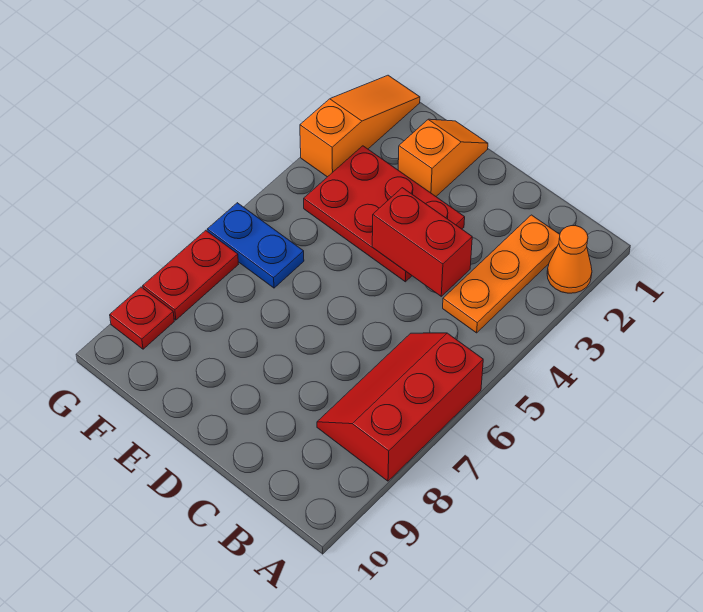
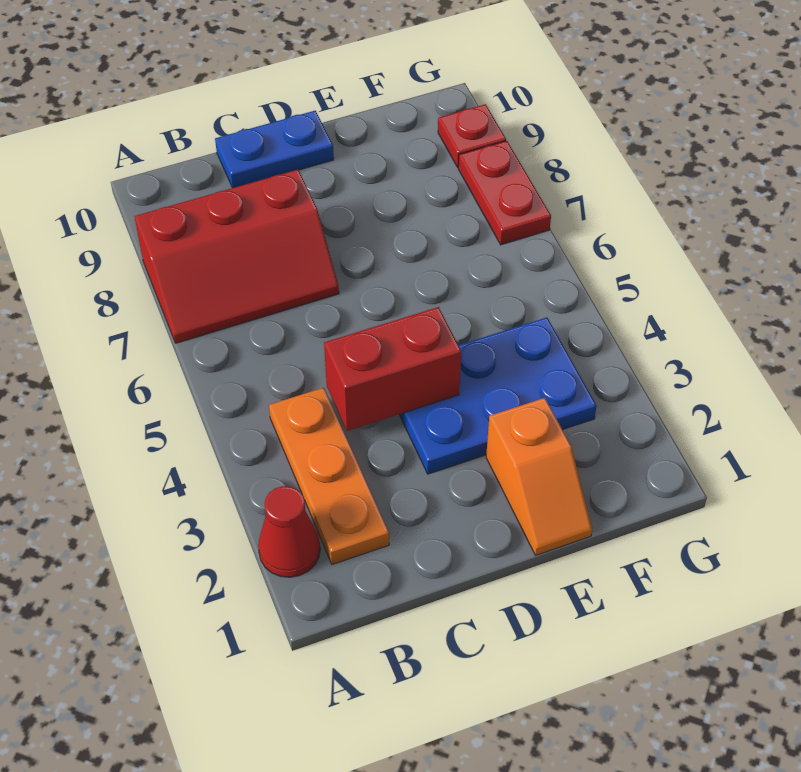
orange cone A2 level 1 -> red cone A2 level 1
red slope A6:B8 level 1 top A -> red slope A7:C8 level 1 top 8
red plate D3:F4 level 1 -> blue plate D3:F4 level 1
blue plate F6:G6 level 1 -> blue plate C10:D10 level 1
orange slope G1:G3 level 1 top 3 -> none

